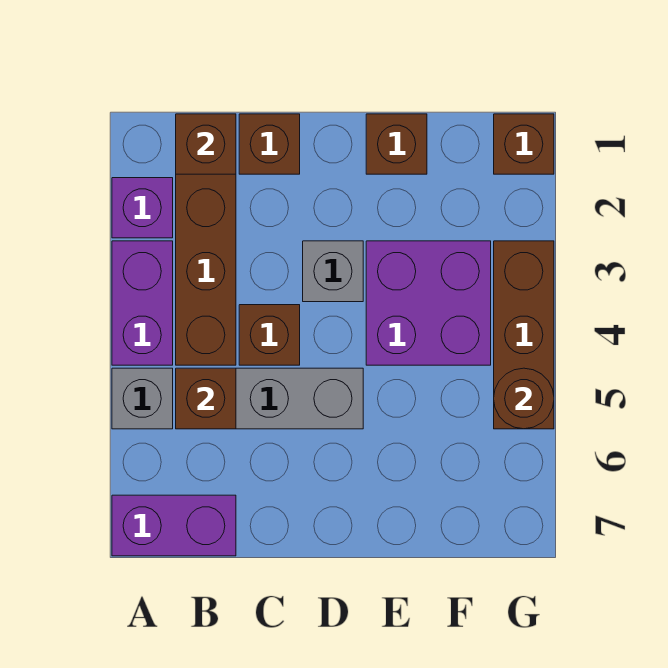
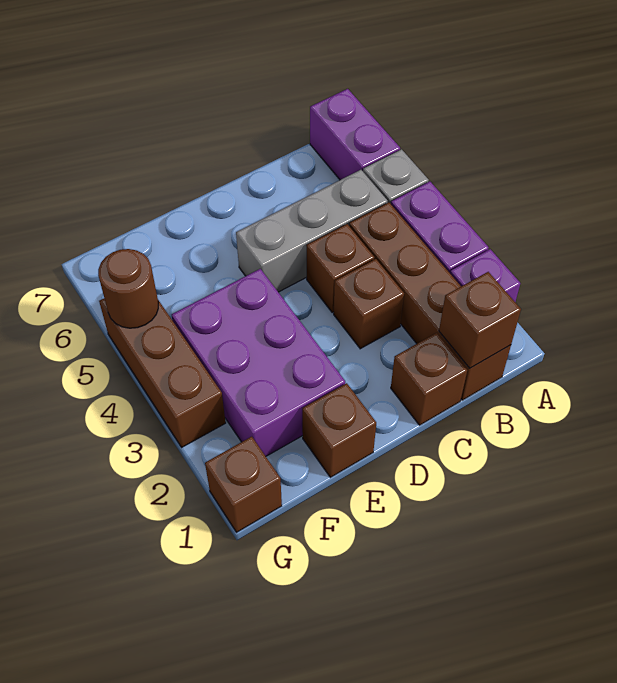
purple brick A7:B7 level 1 -> purple brick A6:A7 level 1
brown brick B5 level 2 -> brown brick C3 level 1
grey brick D3 level 1 -> none
purple brick E3:F4 level 1 -> purple brick E2:F4 level 1

